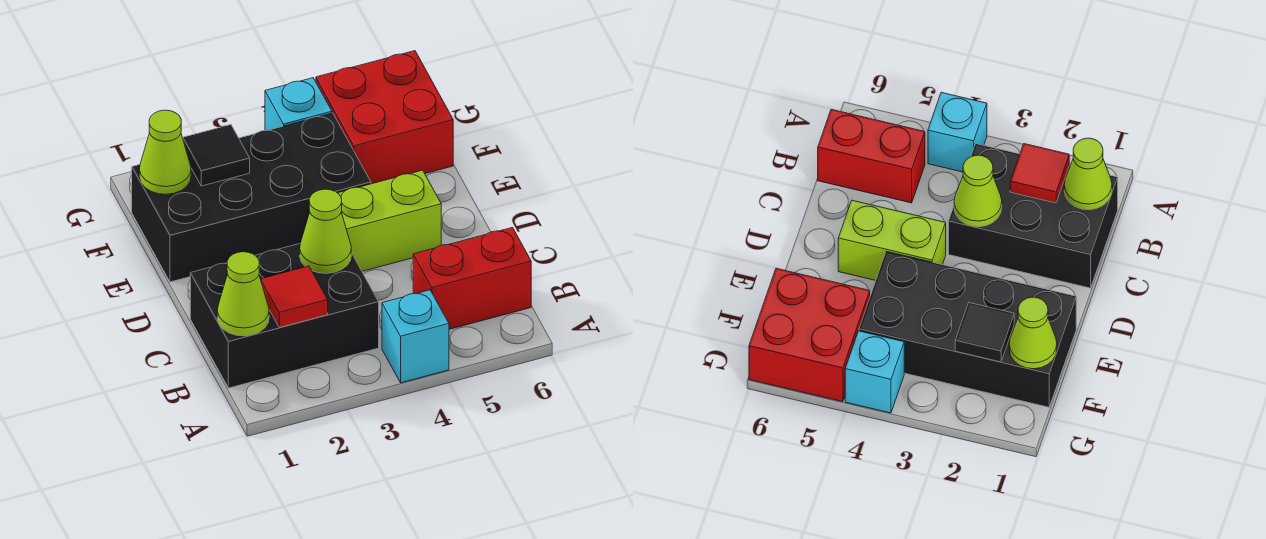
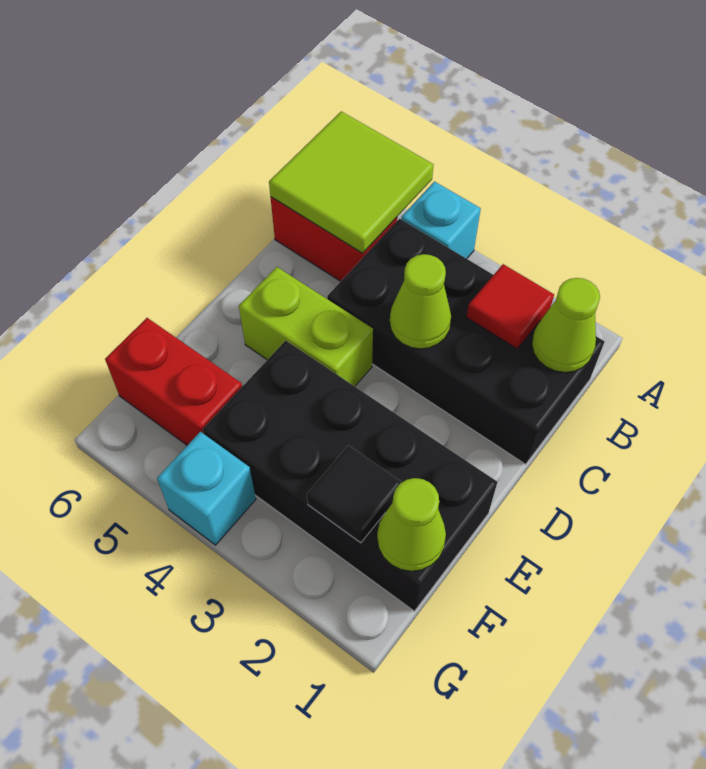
none -> lime tile A5:B6 level 2
black brick B1:C3 level 1 -> black brick B1:C4 level 1
red brick F5:G6 level 1 -> red brick F5:F6 level 1

